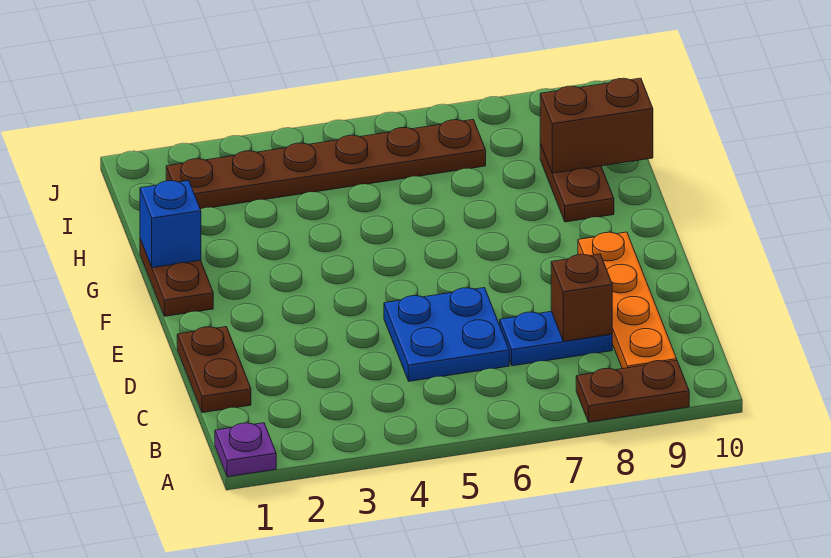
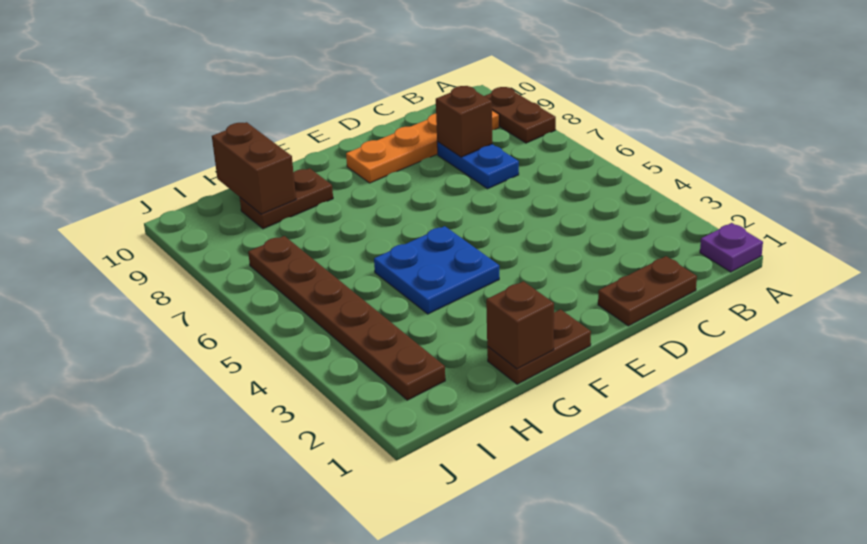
blue plate C5:D6 level 1 -> blue plate F4:G5 level 1
blue brick G1 level 2 -> brown brick G1 level 2

